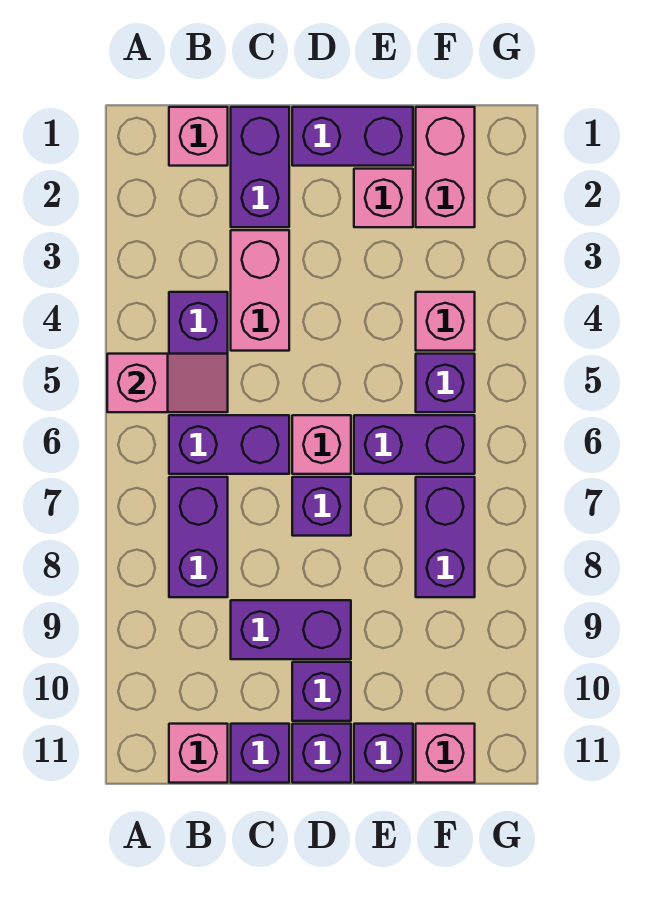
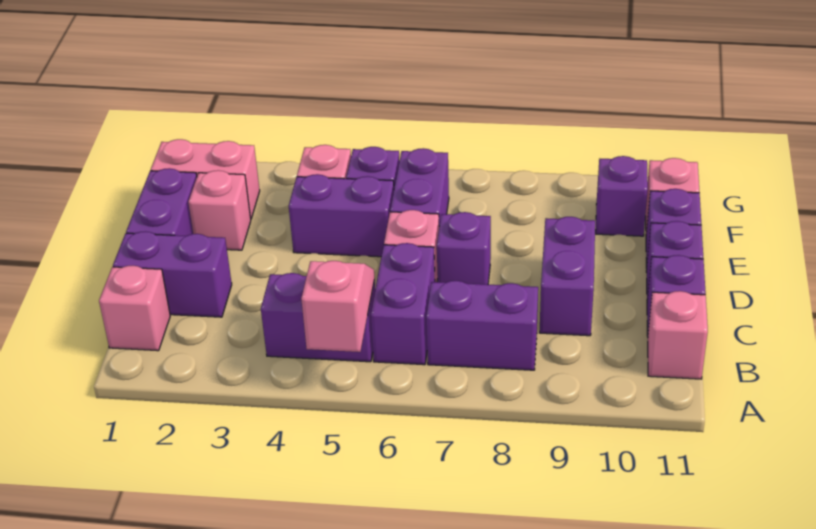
pink brick C3:C4 level 1 -> none
purple brick D10 level 1 -> purple brick F10 level 1
purple brick F7:F8 level 1 -> purple brick E4:E5 level 1

